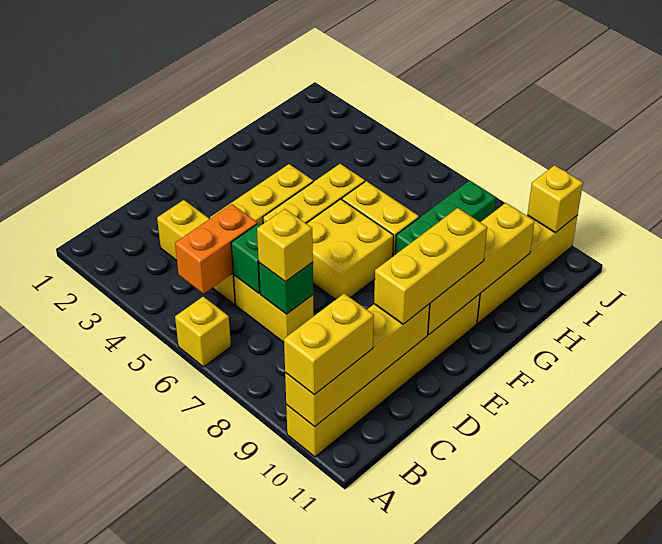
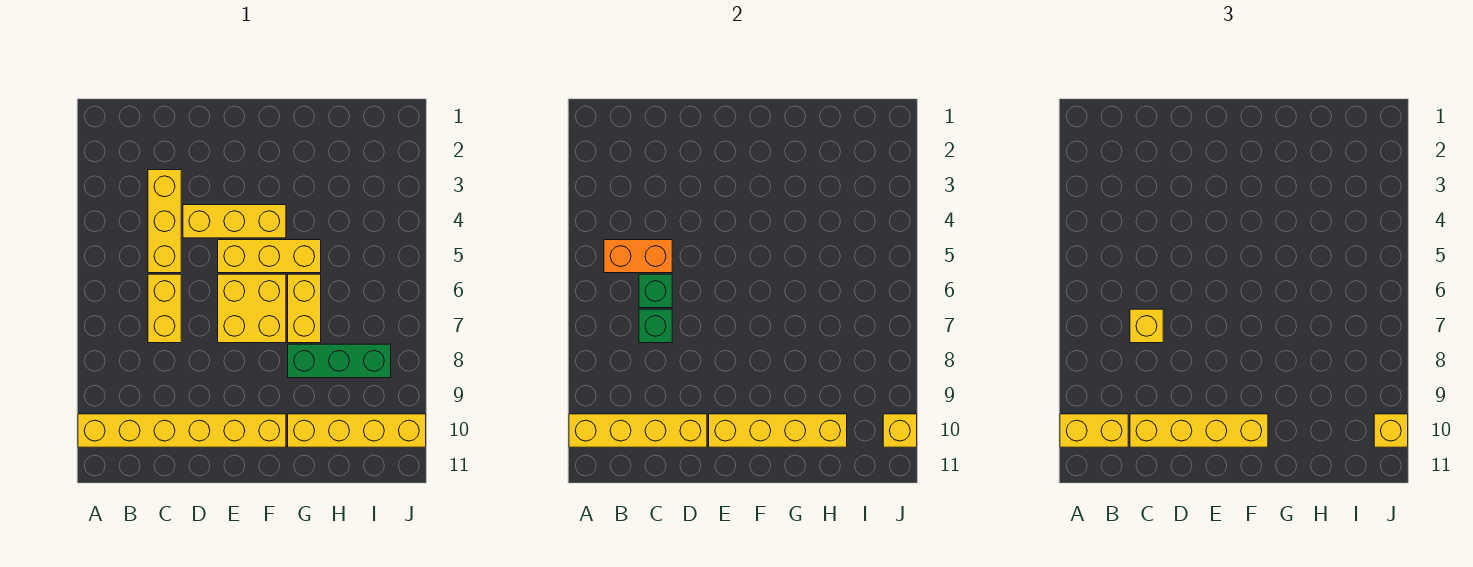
yellow brick A6 level 1 -> yellow brick J10 level 3
yellow brick D10:F10 level 3 -> yellow brick C10:F10 level 3

